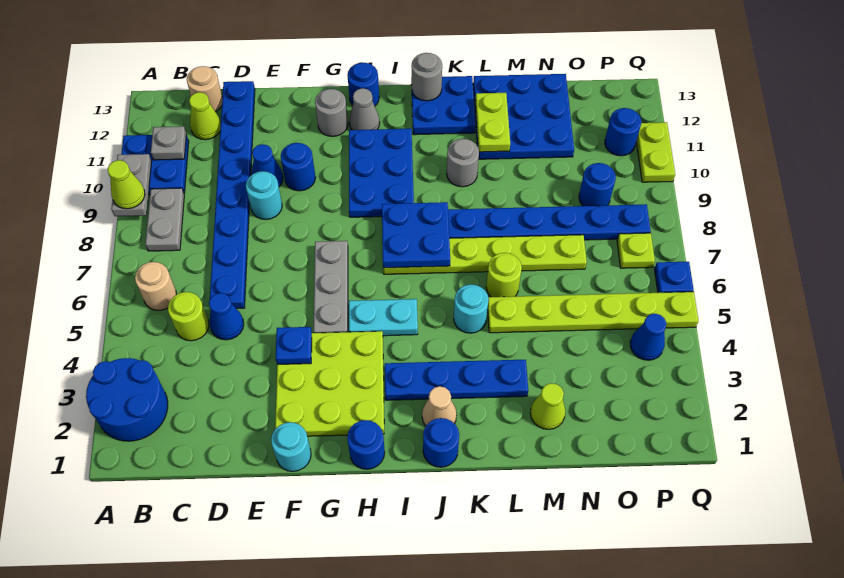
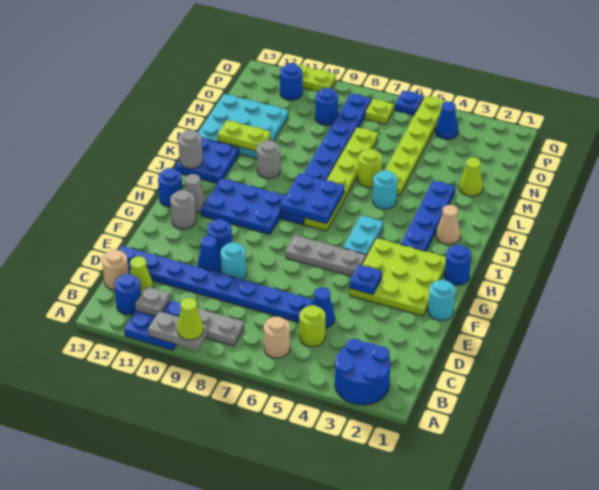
blue round brick J1 level 1 -> blue round brick B12 level 1
blue plate L11:N13 level 1 -> cyan plate L11:N13 level 1

